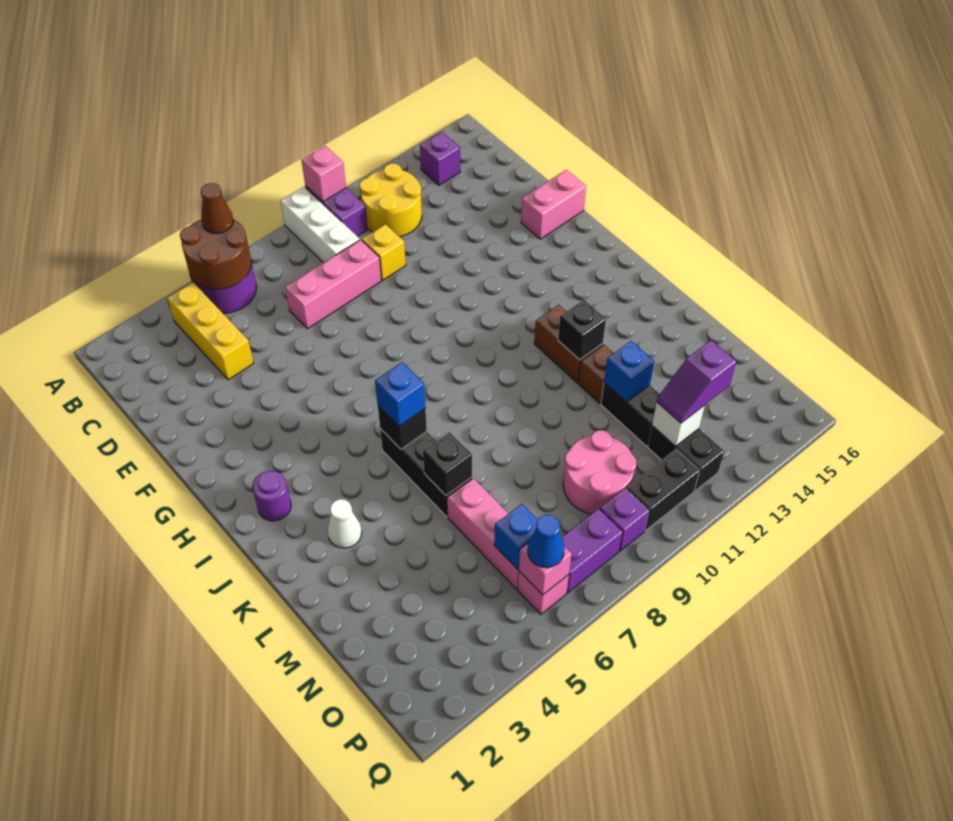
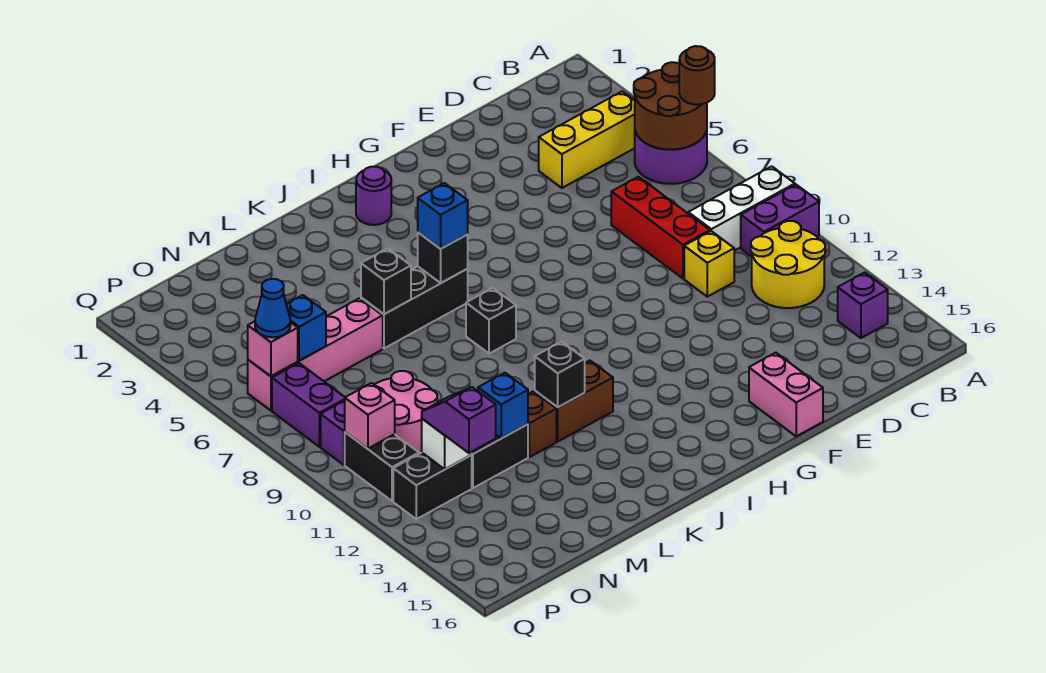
brown cone A6 level 3 -> brown round brick A6 level 3
pink brick A10 level 2 -> pink brick P10 level 2
pink brick D7:D9 level 1 -> red brick D7:D9 level 1
none -> black brick J8 level 1
white cone K3 level 1 -> none

